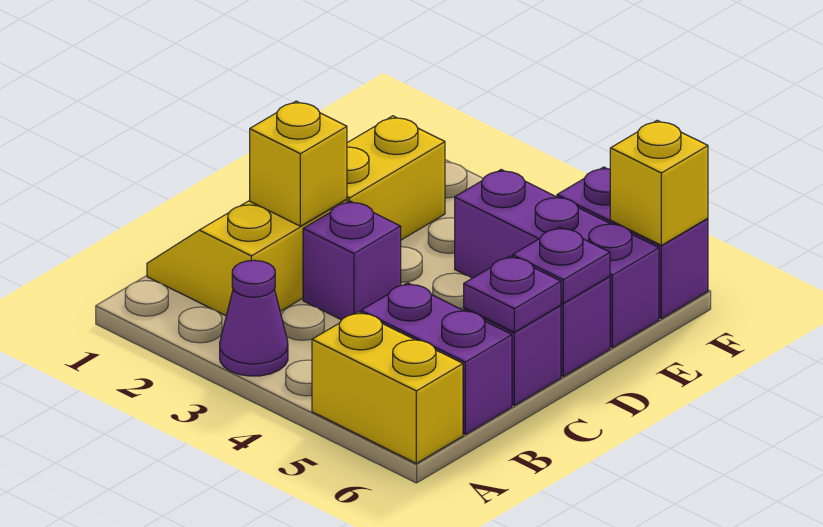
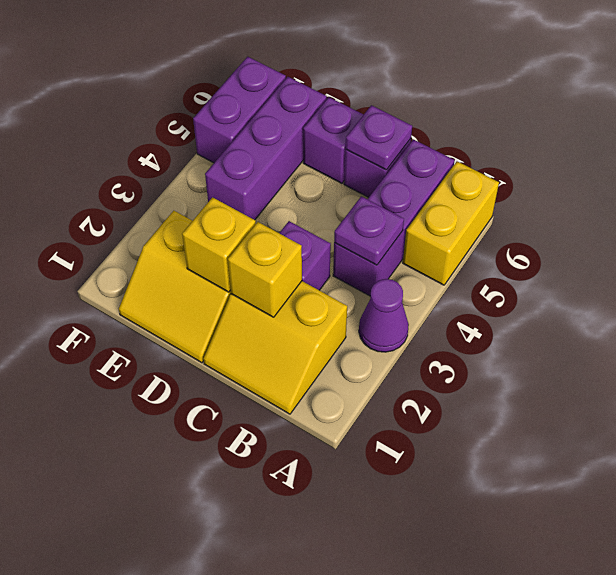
purple brick B5:B6 level 1 -> purple brick B4:B6 level 1
purple plate D6 level 2 -> purple plate B4 level 2
yellow brick F6 level 2 -> yellow brick D2 level 2

